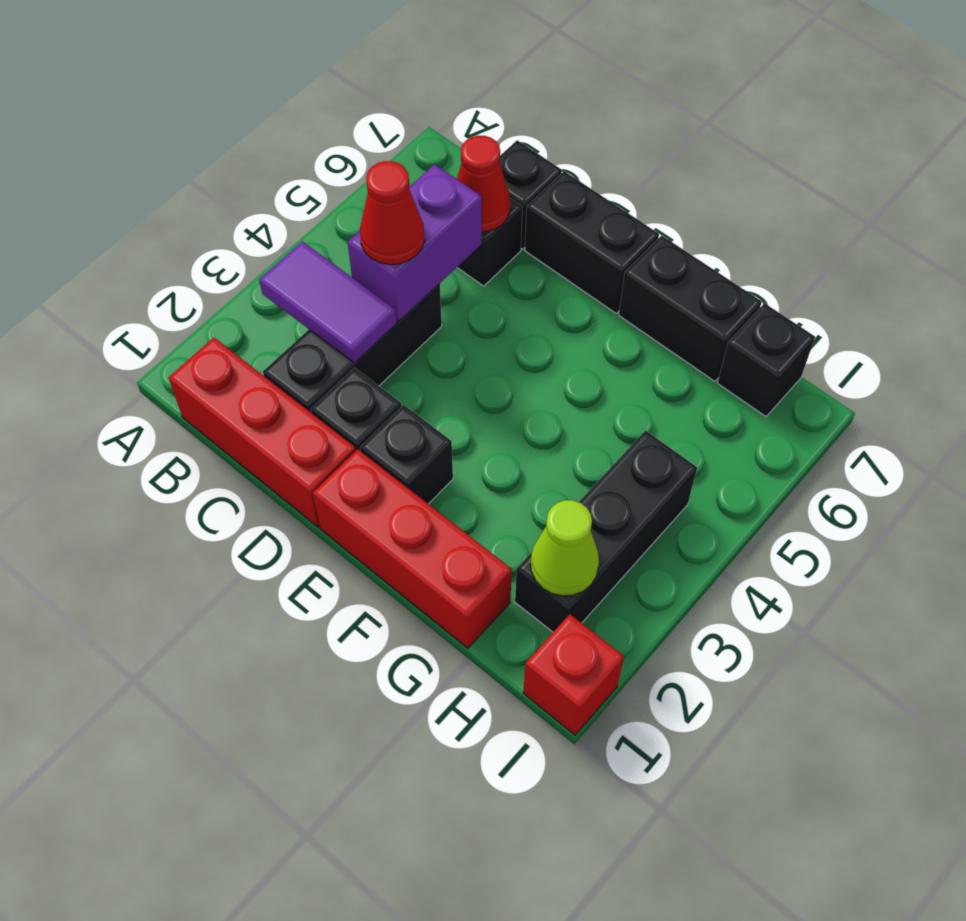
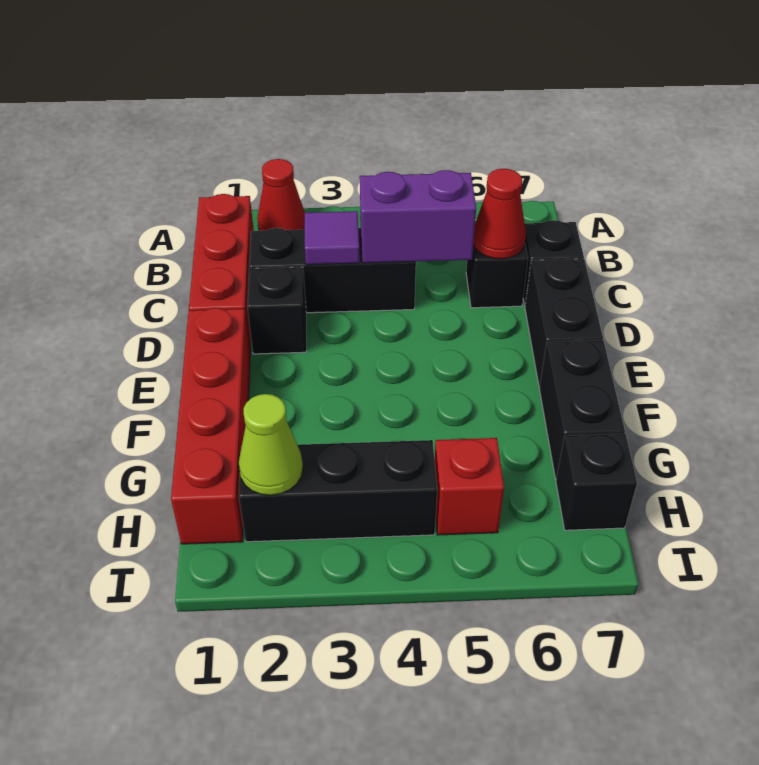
purple tile B3:C3 level 2 -> purple tile C3 level 2
red cone C4 level 3 -> red cone A2 level 1
red brick E1:G1 level 1 -> red brick E1:H1 level 1
black brick E2 level 1 -> none
red brick I1 level 1 -> red brick H5 level 1

